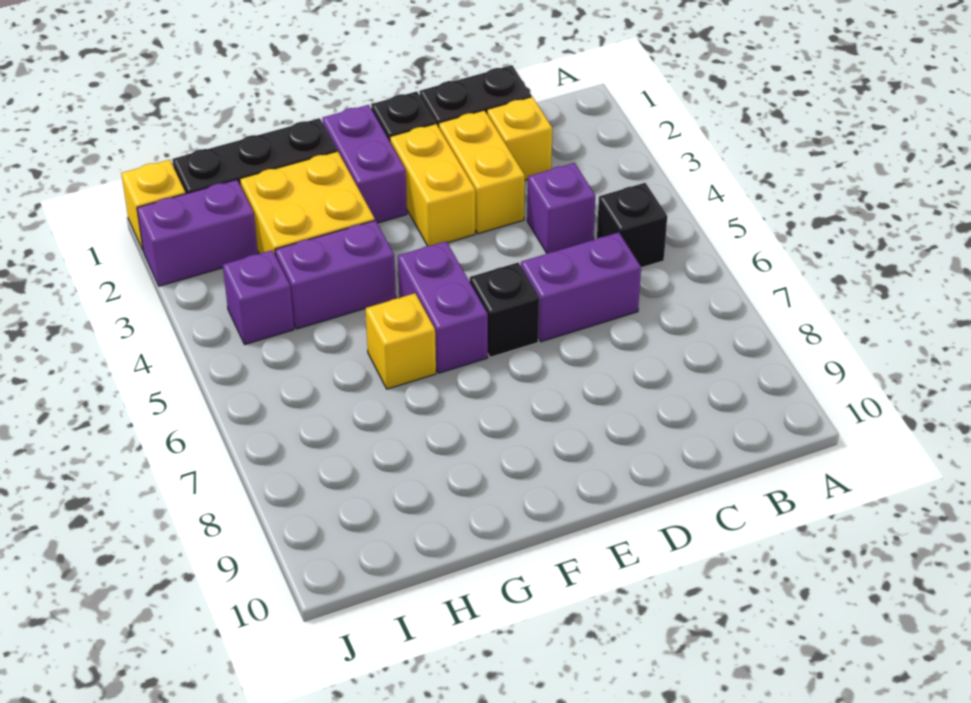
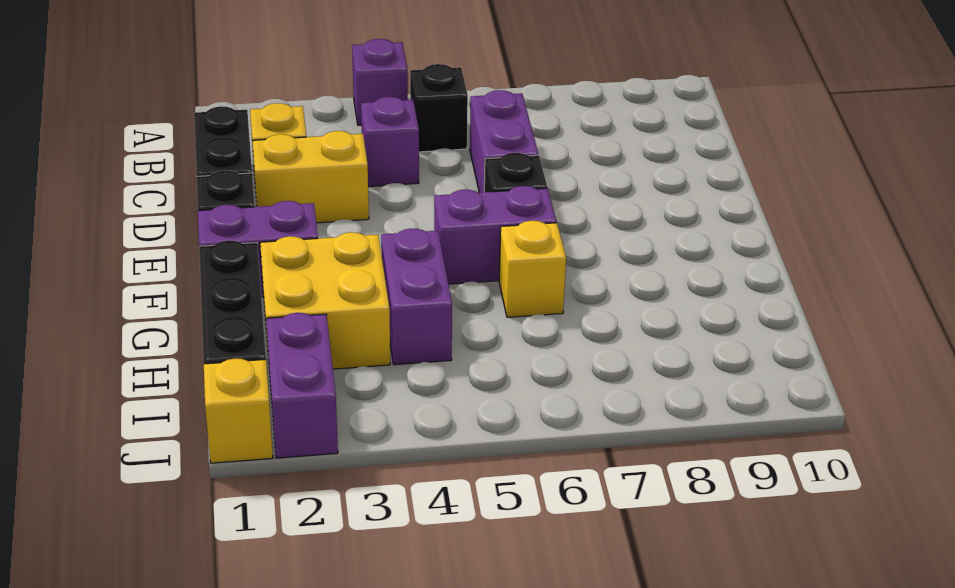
yellow brick E2:E3 level 1 -> none
purple brick I4 level 1 -> purple brick A4 level 1

